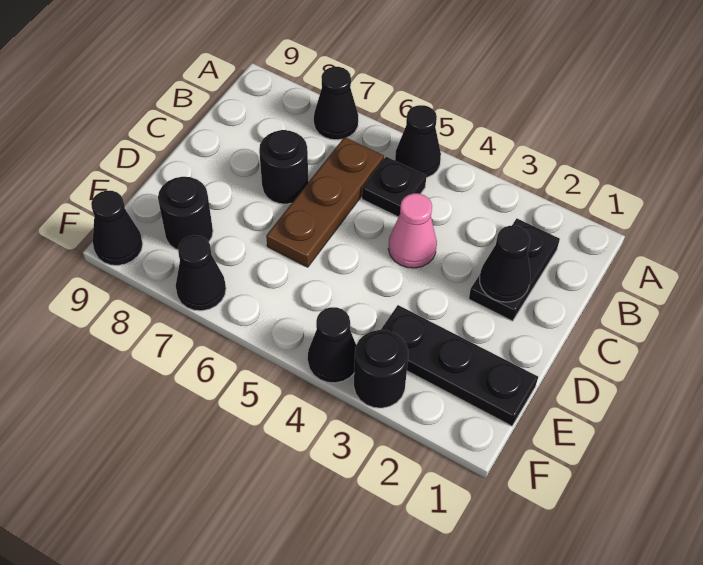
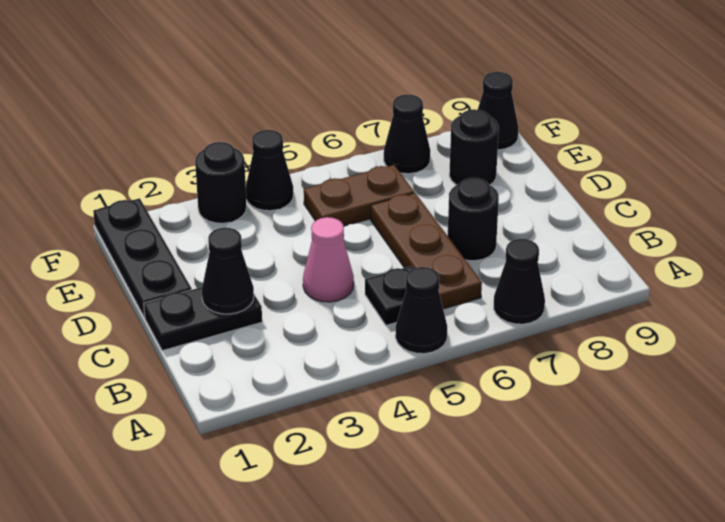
black plate B2:C2 level 1 -> black plate C1:C2 level 1
black plate E1:E3 level 1 -> black plate D1:F1 level 1
none -> brown plate E5:E6 level 1

